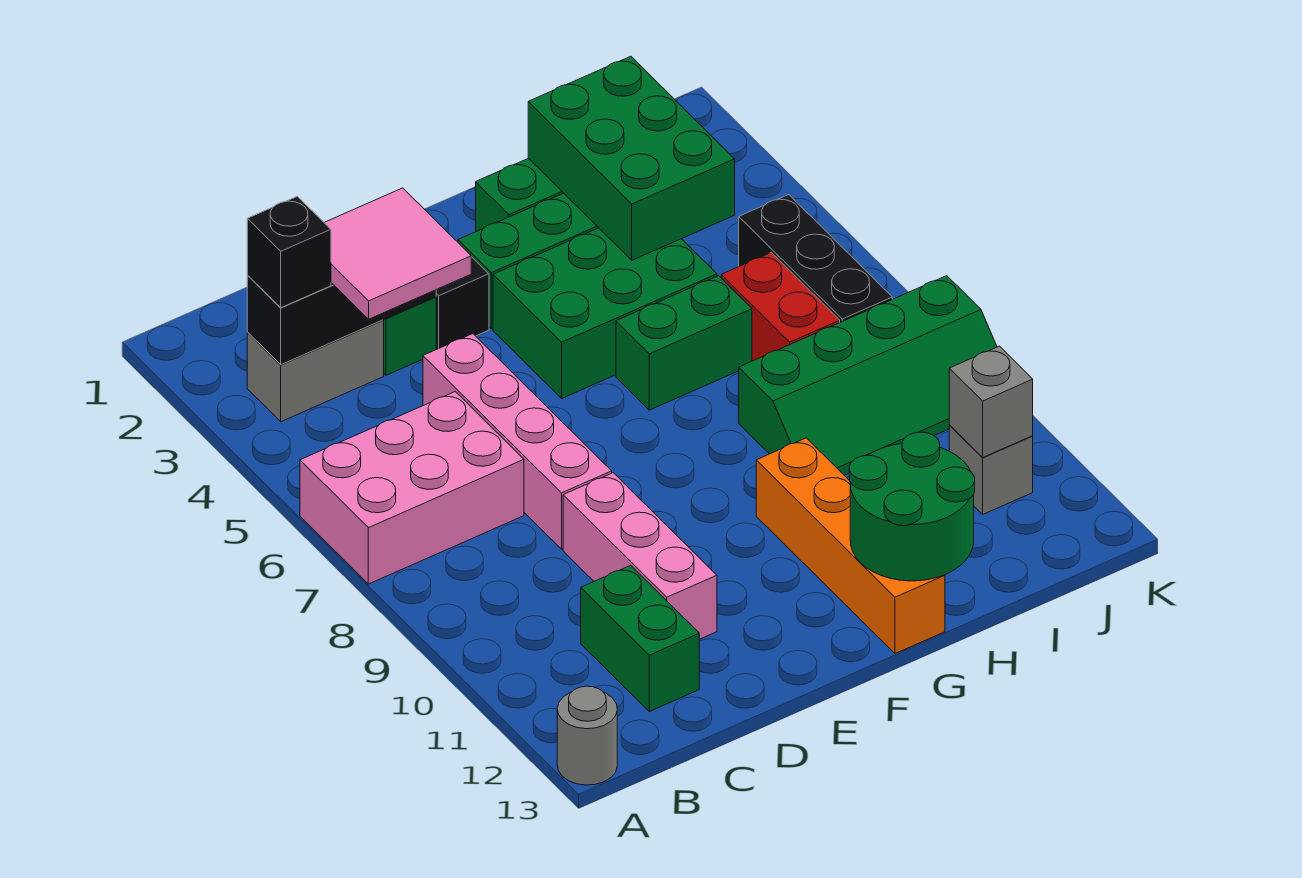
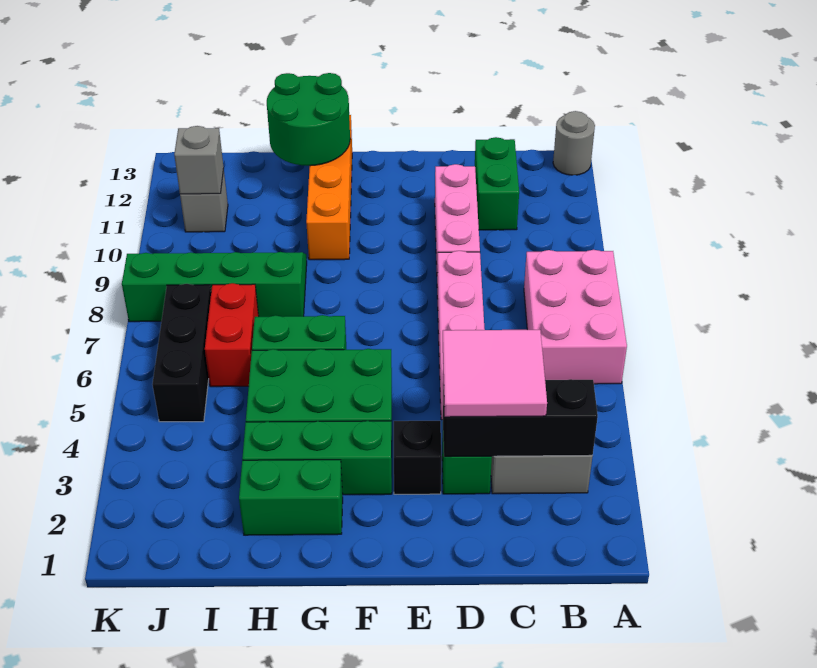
pink brick A6:C7 level 1 -> pink brick A6:B8 level 1
black brick B3 level 3 -> none
green brick H2:I4 level 2 -> none

